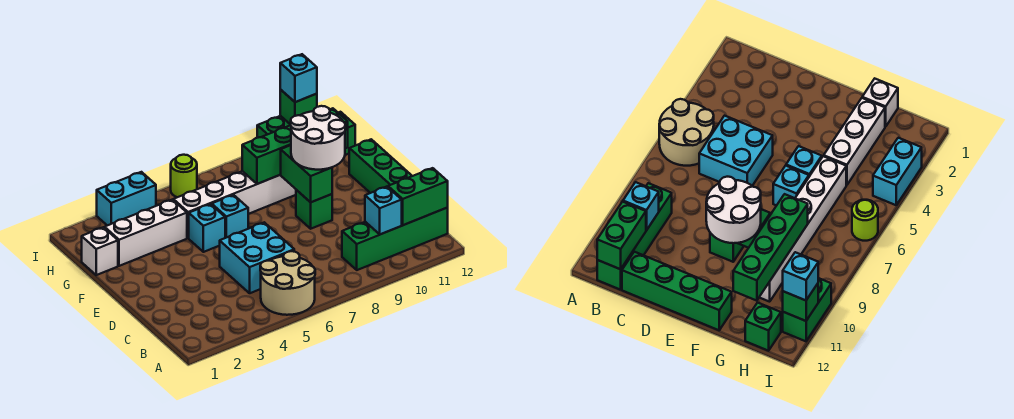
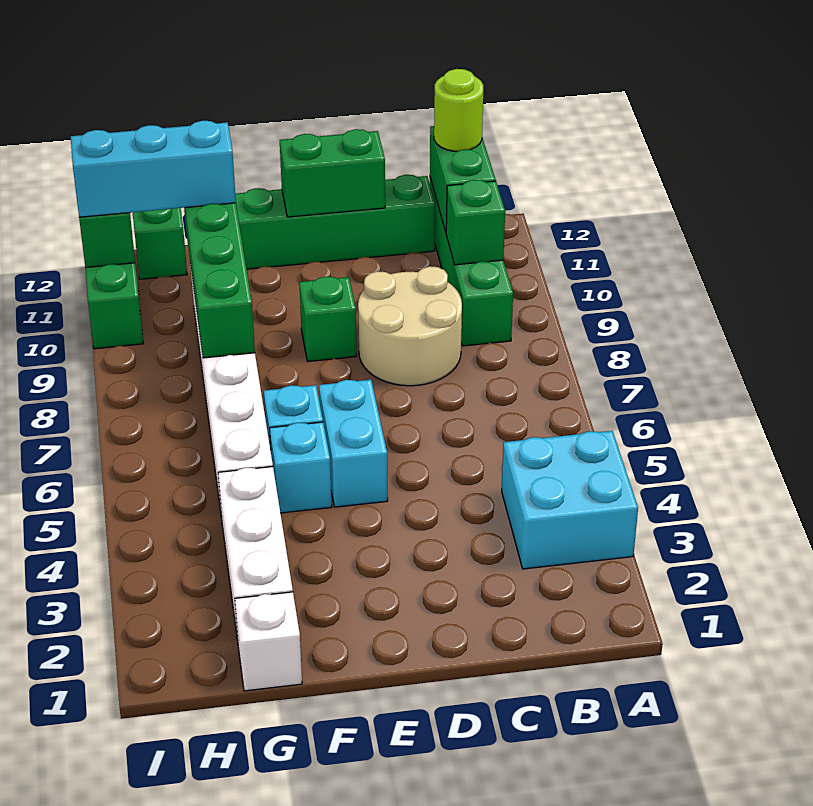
tan round brick A5:B6 level 1 -> tan round brick C8:D9 level 1
cyan brick B10 level 2 -> green brick B10 level 2
cyan brick C5:D6 level 1 -> cyan brick A3:B4 level 1
green brick E9:F9 level 2 -> green brick D12:E12 level 2
white round brick E9:F10 level 3 -> none
cyan brick I3:I4 level 1 -> cyan brick E5:E6 level 1
lime round brick I6 level 1 -> lime round brick B12 level 3
cyan brick I11 level 3 -> cyan brick G11:I11 level 3

